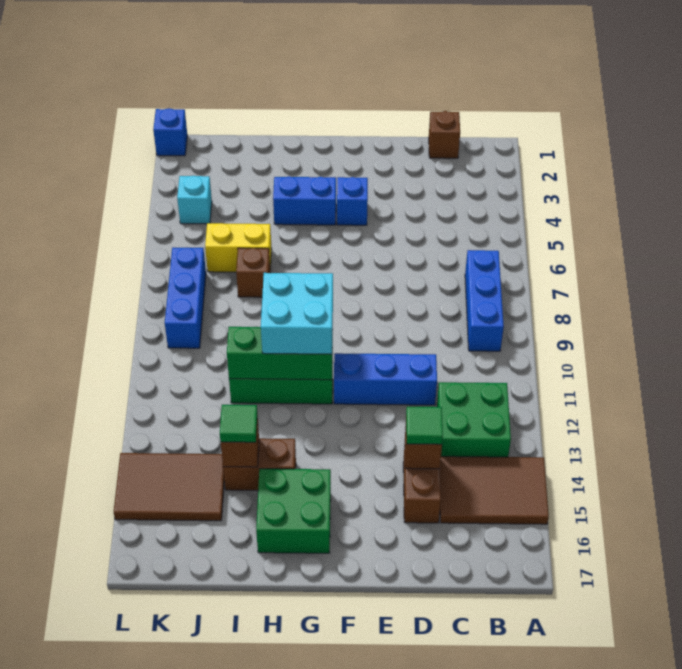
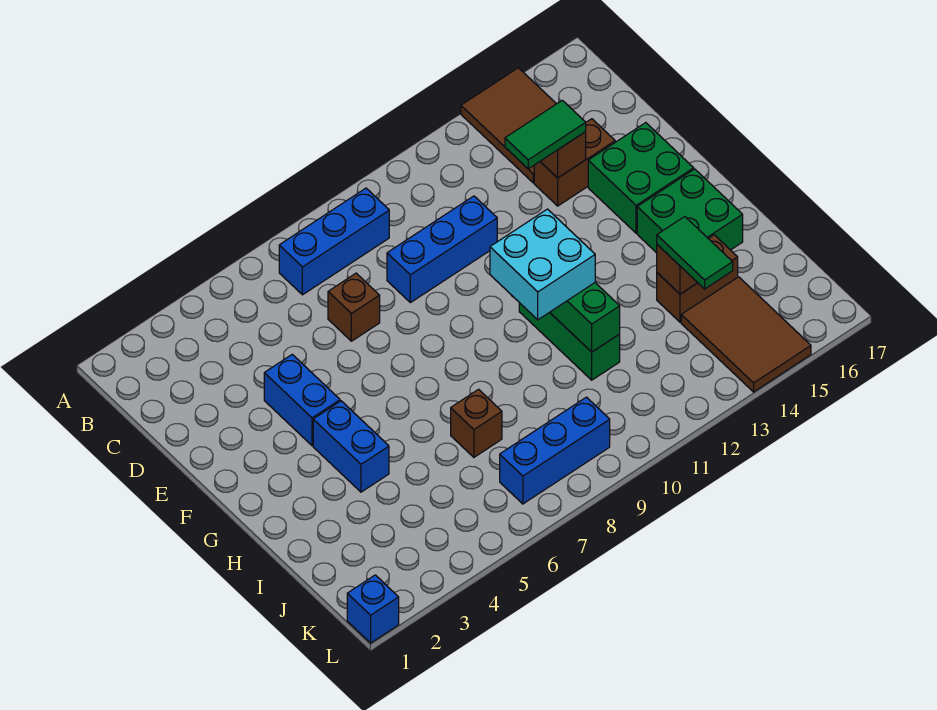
green brick B12:C13 level 1 -> green brick E15:F16 level 1
brown brick C1 level 1 -> brown brick D7 level 1
blue brick D11:F11 level 1 -> blue brick D9:D11 level 1
green tile D14 level 3 -> green tile D13:D14 level 3
blue brick F4 level 1 -> blue brick E4:F4 level 1
brown brick H14:I14 level 1 -> brown brick I14:I15 level 1
yellow brick I6:J6 level 1 -> none
green tile I14 level 3 -> green tile I14:J14 level 3
cyan brick K4 level 1 -> none

